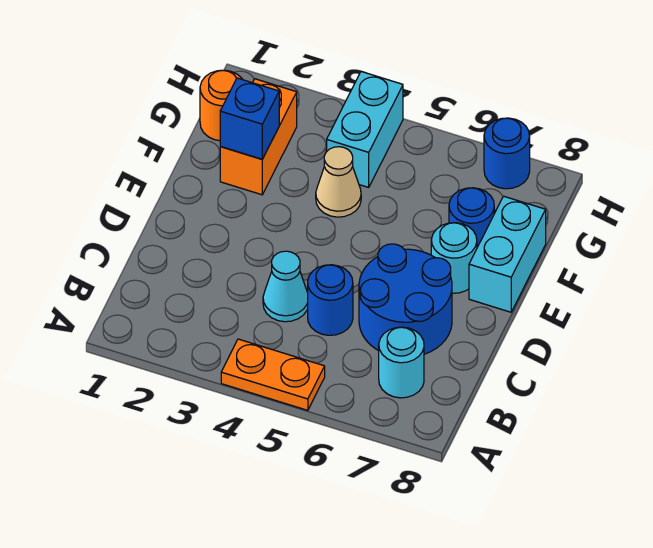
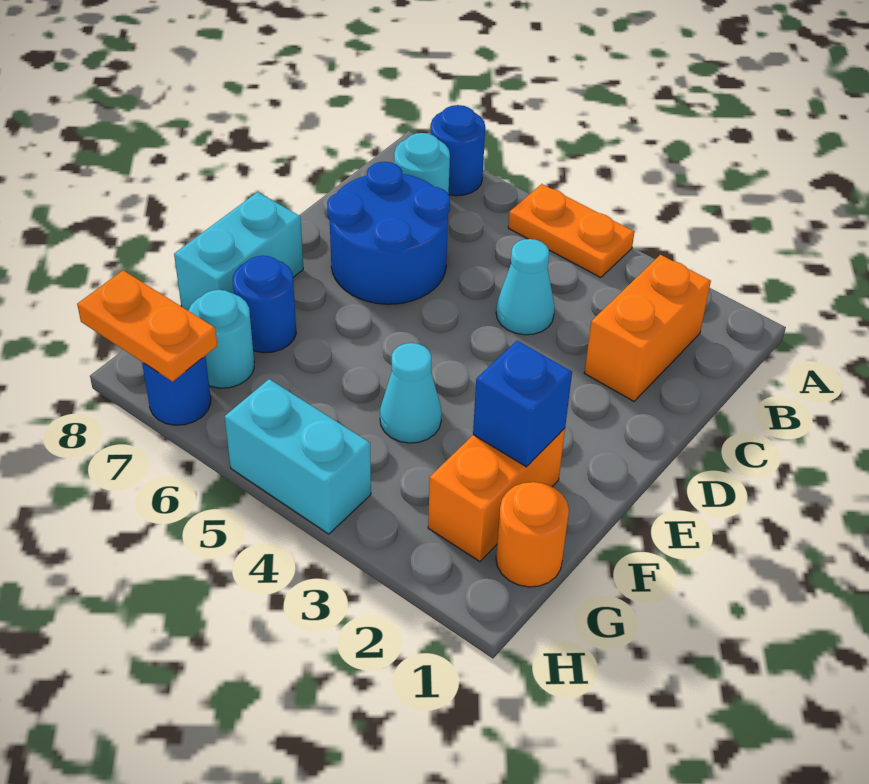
none -> orange brick B2:C2 level 1
blue round brick C5 level 1 -> blue round brick A7 level 1
cyan round brick E7 level 1 -> cyan round brick G7 level 1
tan cone F4 level 1 -> cyan cone F4 level 1
cyan brick G4:H4 level 1 -> cyan brick H4:H5 level 1
none -> orange plate H7:H8 level 2

